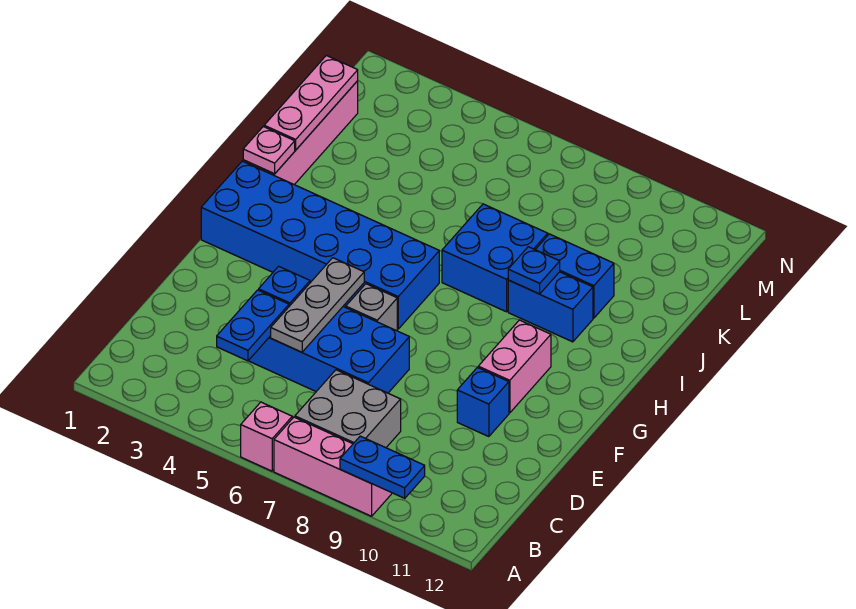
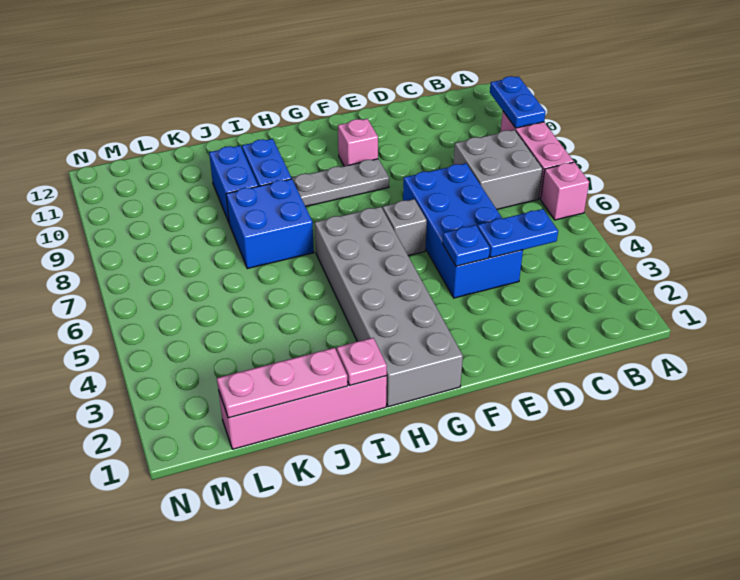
grey plate D5:F5 level 2 -> grey plate F9:H9 level 1
blue brick E10 level 1 -> none
pink brick F10:G10 level 1 -> pink brick F10 level 1
blue brick G1:H6 level 1 -> grey brick G1:H6 level 1
blue plate I9 level 2 -> none

